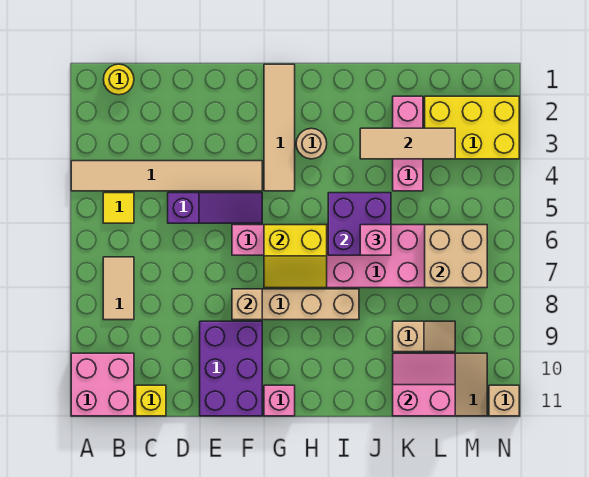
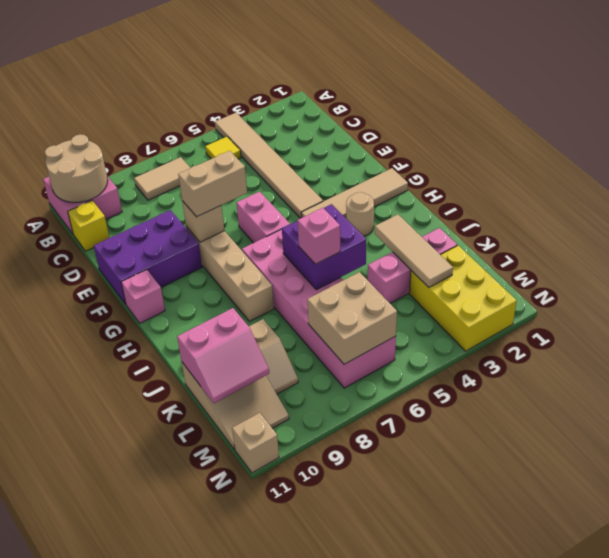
none -> tan round brick A10:B11 level 2
yellow round brick B1 level 1 -> none
purple slope D5:F5 level 1 top D -> none
none -> tan brick F7:F8 level 3
yellow slope G6:H7 level 2 top 6 -> none
pink slope K10:L11 level 2 top 11 -> pink slope K10:L11 level 2 top K

